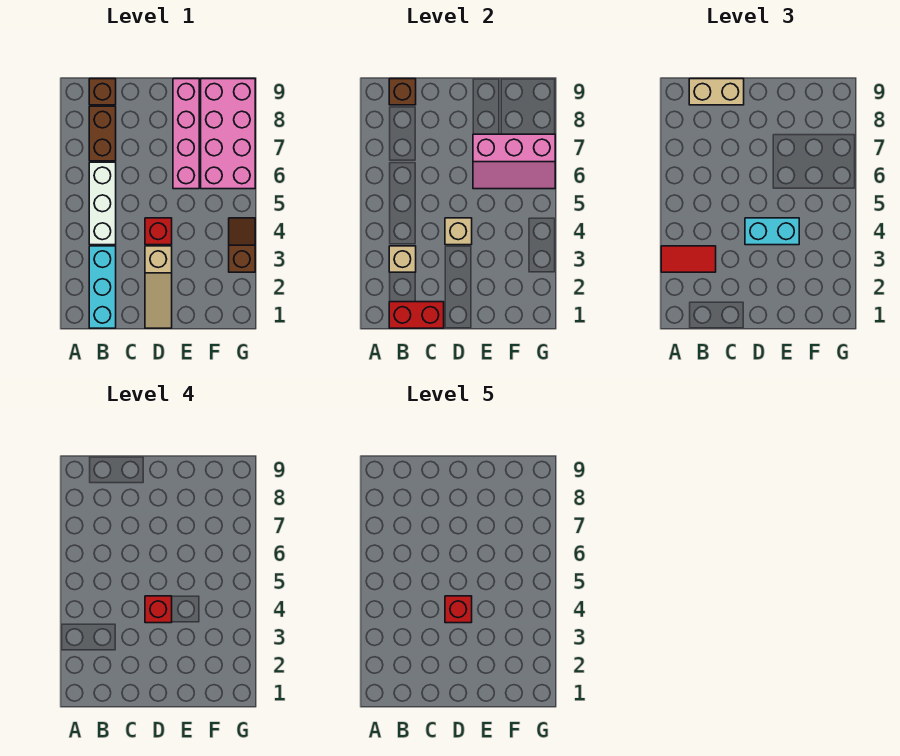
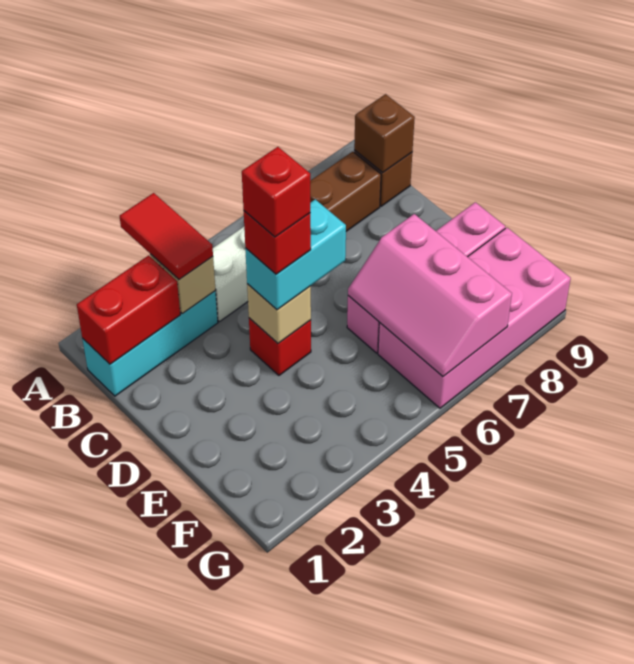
red brick B1:C1 level 2 -> red brick B1:B2 level 2
tan brick B9:C9 level 3 -> none
tan slope D1:D3 level 1 top 3 -> none
cyan brick D4:E4 level 3 -> cyan brick D4:D5 level 3
brown slope G3:G4 level 1 top 3 -> none

